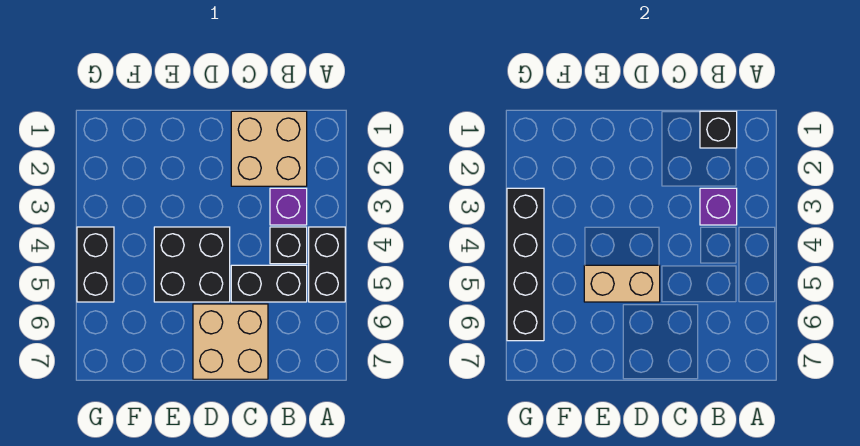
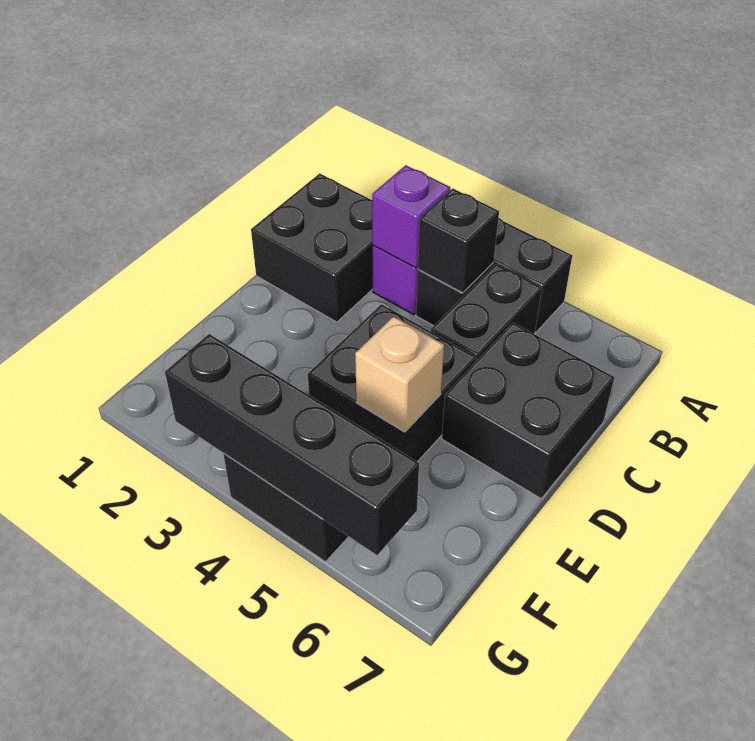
tan brick B1:C2 level 1 -> black brick B1:C2 level 1
black brick B1 level 2 -> black brick B4 level 2
tan brick C6:D7 level 1 -> black brick C6:D7 level 1
tan brick D5:E5 level 2 -> tan brick E5 level 2

